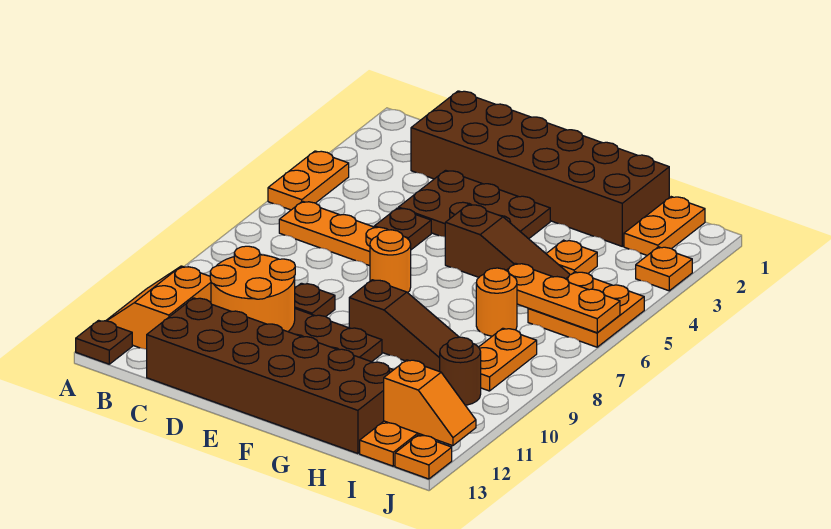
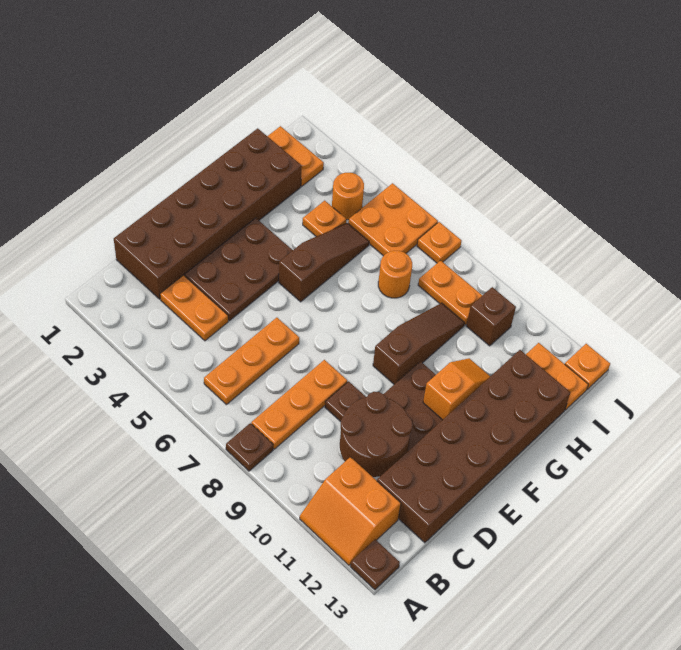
orange plate A4:A5 level 1 -> orange plate C3:C4 level 1
orange round brick C10:D11 level 2 -> brown round brick C10:D11 level 2
brown plate D5 level 1 -> brown plate A8 level 1
orange round brick E7 level 1 -> orange round brick I4 level 1
orange plate H6:J6 level 2 -> orange plate B8:D8 level 1
brown round brick I10 level 1 -> brown brick I10 level 1
orange slope I12:J12 level 2 top I -> orange slope F11:G11 level 2 top F
orange plate J3 level 1 -> orange plate J7 level 1

